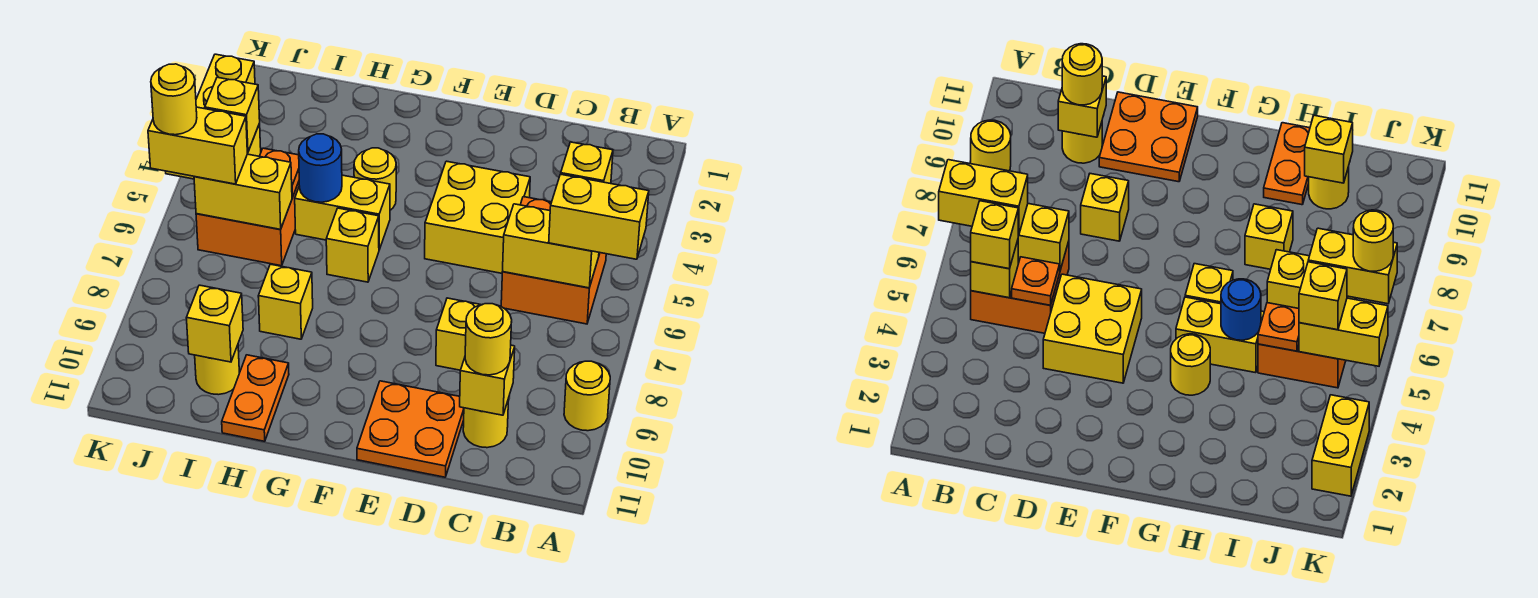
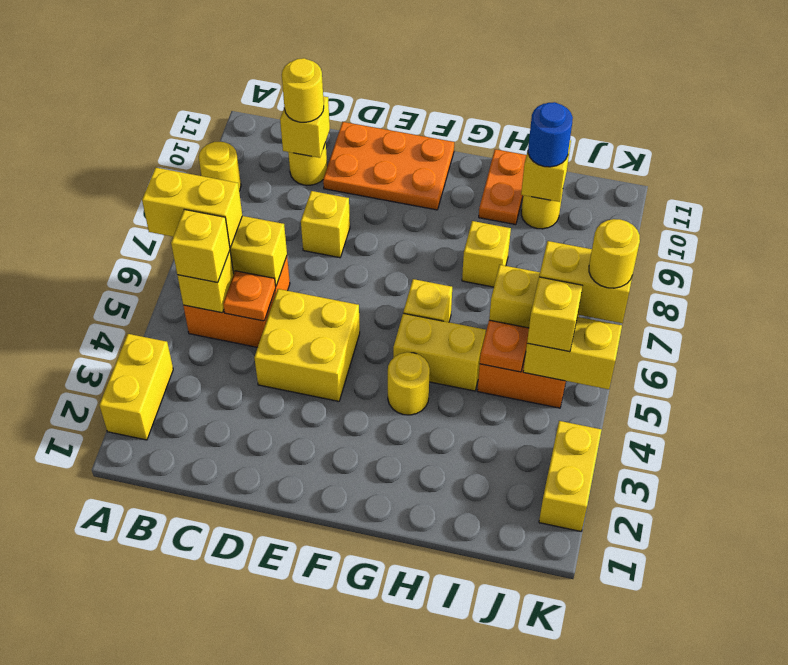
none -> yellow brick A2:A3 level 1
orange plate D10:E11 level 1 -> orange plate D10:F11 level 1
blue round brick H5 level 2 -> blue round brick I10 level 3

